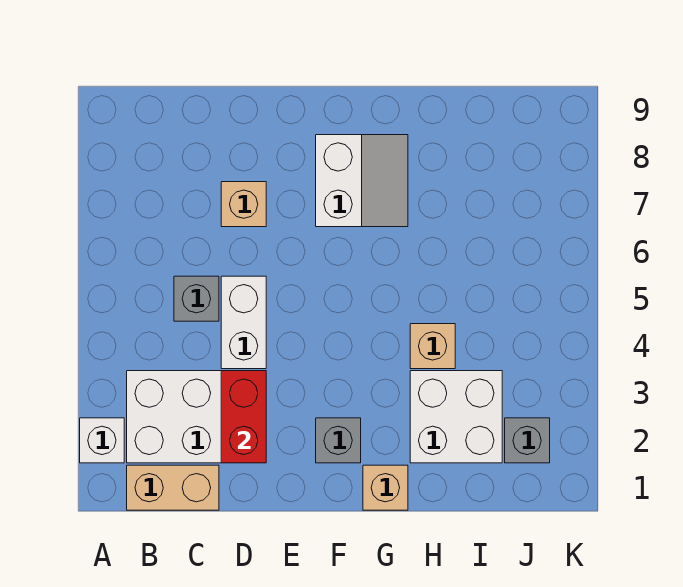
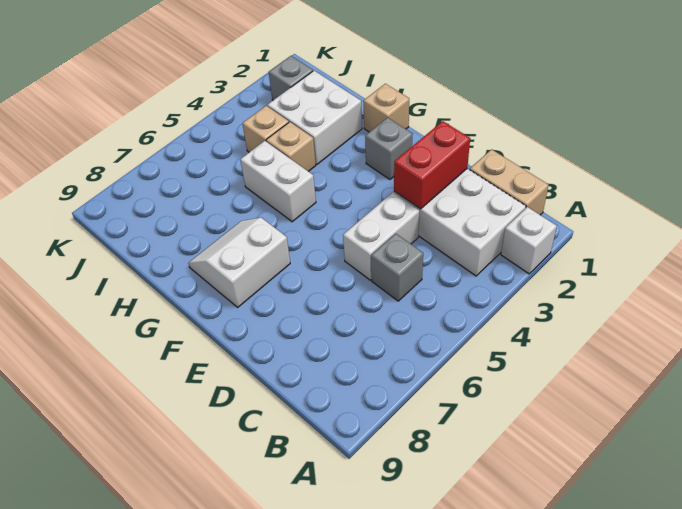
tan brick D7 level 1 -> tan brick I4 level 1
none -> white brick G5:H5 level 1

